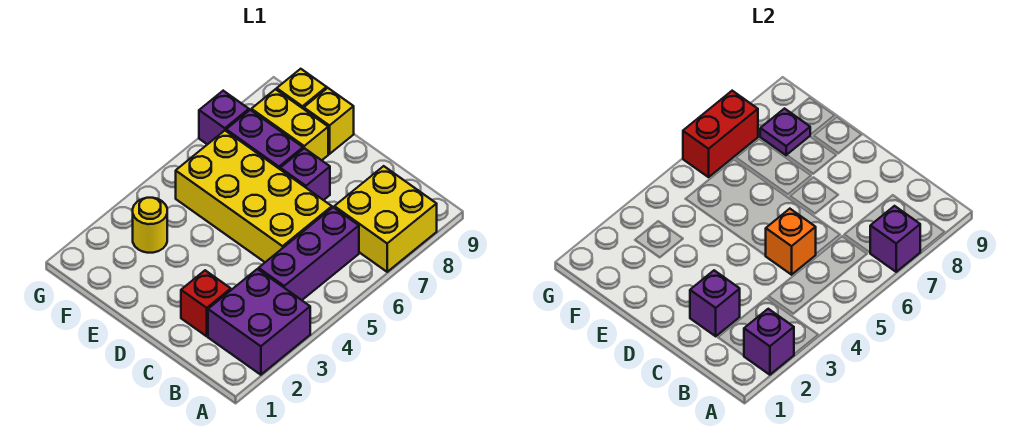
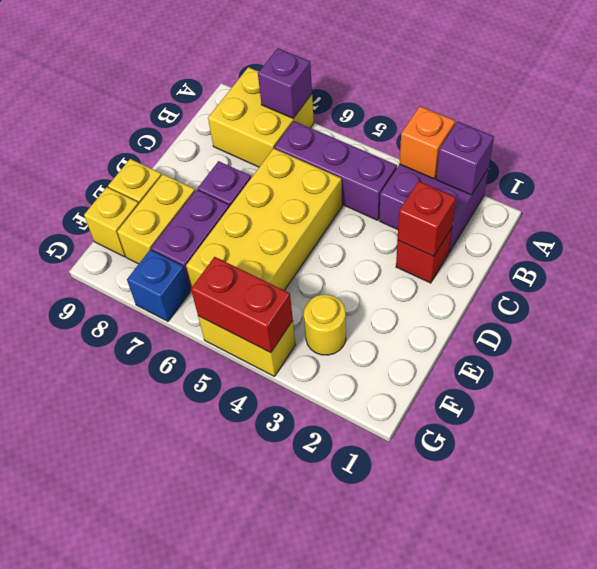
purple brick C2 level 2 -> red brick C2 level 2
orange brick C5 level 2 -> orange brick A3 level 2
purple plate F8 level 2 -> none
none -> yellow brick G4:G5 level 1
red brick G6:G7 level 2 -> red brick G4:G5 level 2
purple brick G7 level 1 -> blue brick G7 level 1

